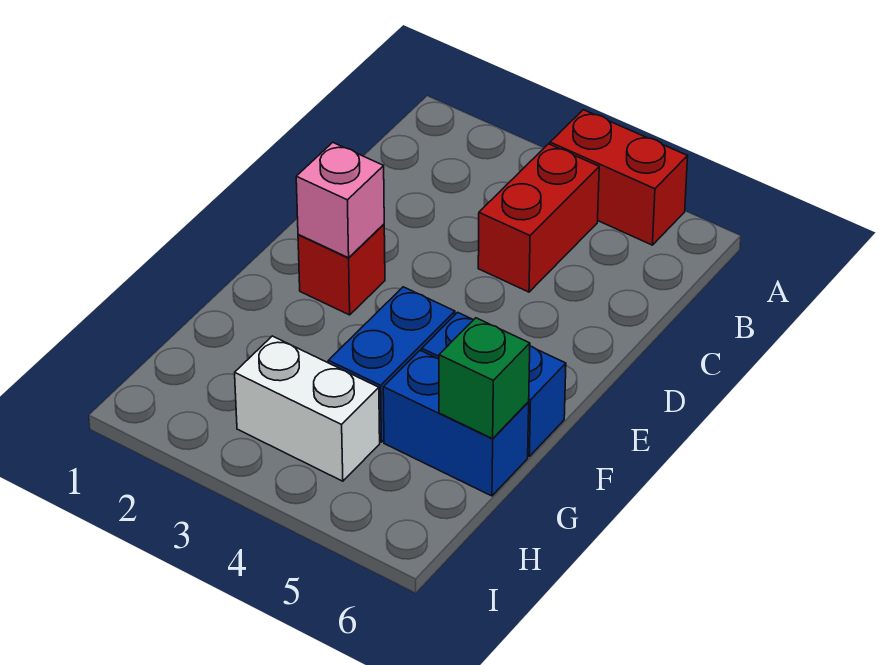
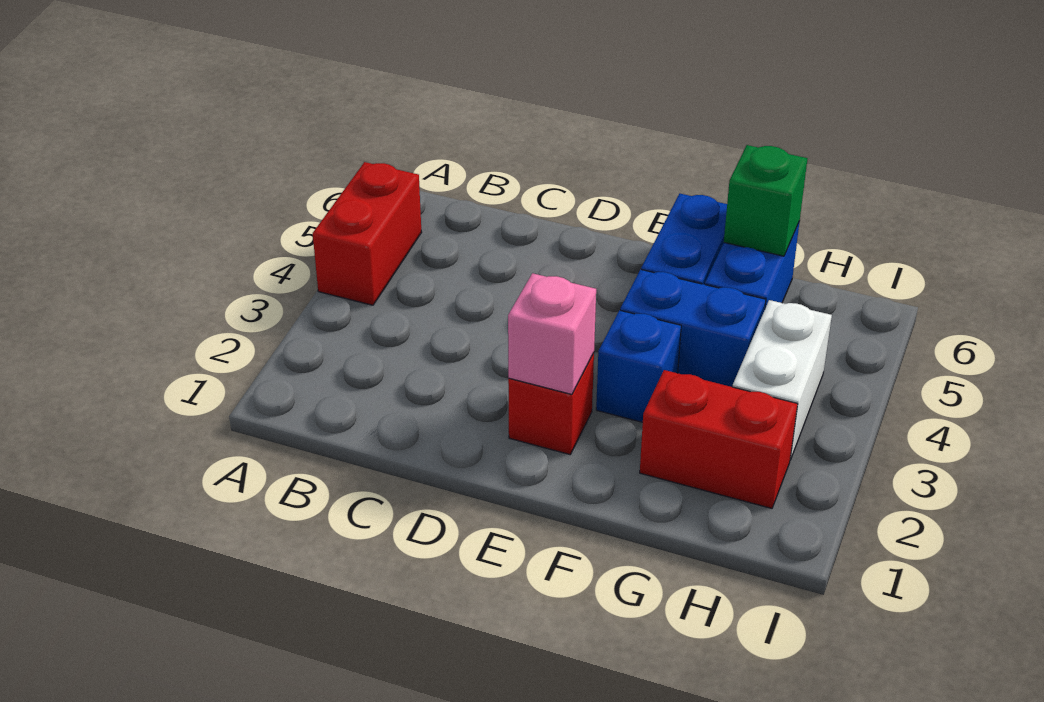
red brick B4:C4 level 1 -> red brick G2:H2 level 1
none -> blue brick F3 level 1

